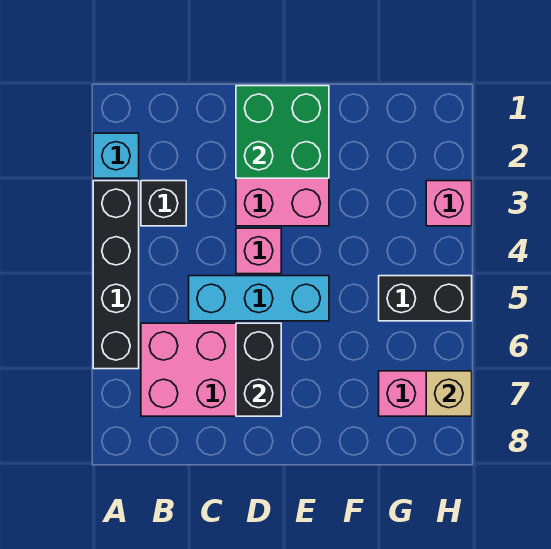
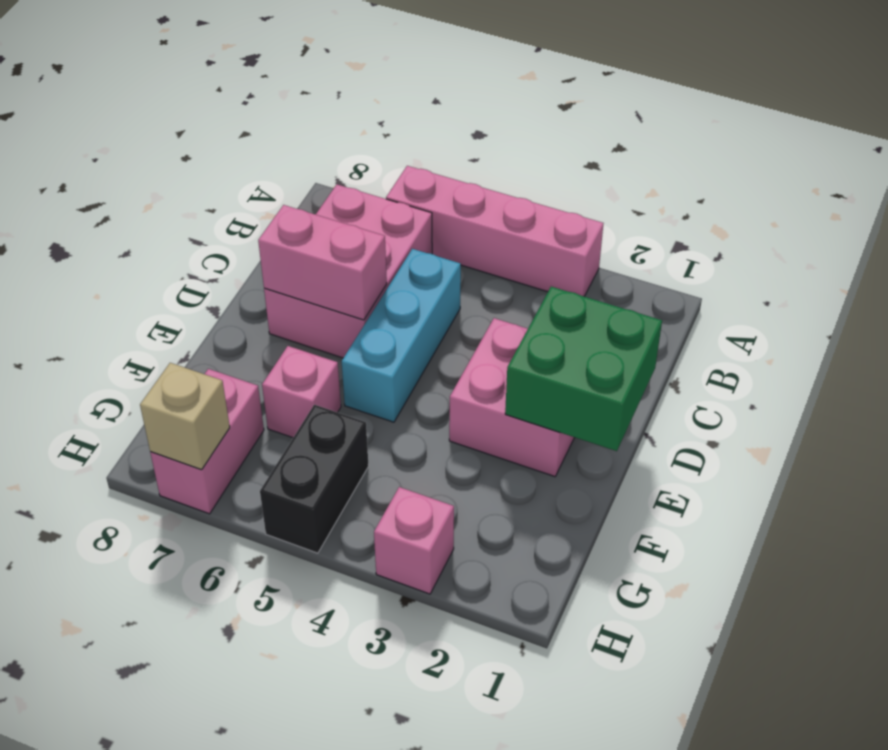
cyan brick A2 level 1 -> none
black brick A3:A6 level 1 -> pink brick A3:A6 level 1
black brick B3 level 1 -> none
pink brick D4 level 1 -> pink brick F6 level 1
black brick D6:D7 level 2 -> pink brick D6:D7 level 2

